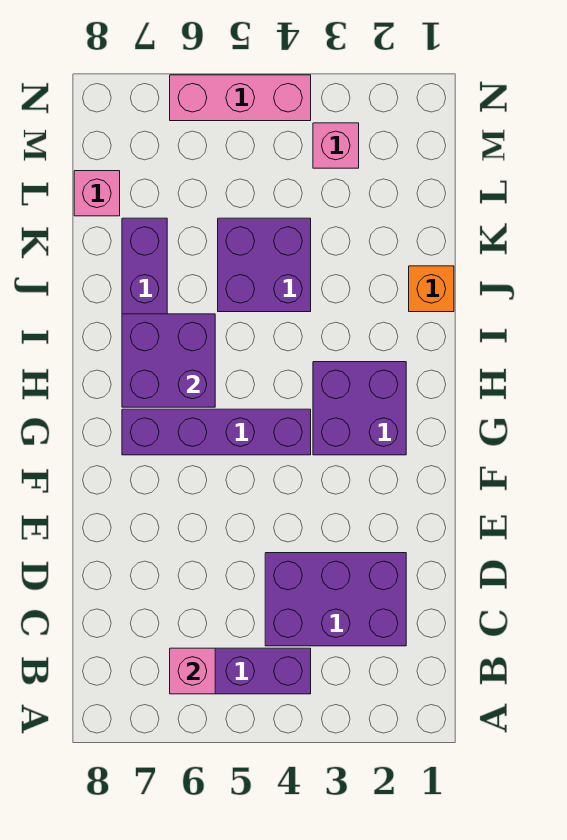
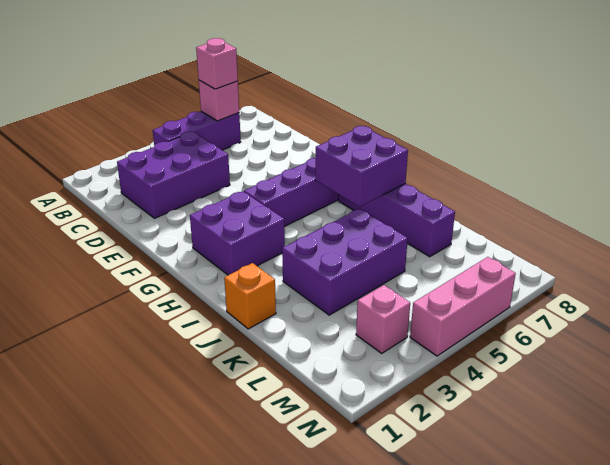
purple brick J4:K5 level 1 -> purple brick J3:K5 level 1
pink brick L8 level 1 -> pink brick B6 level 3

